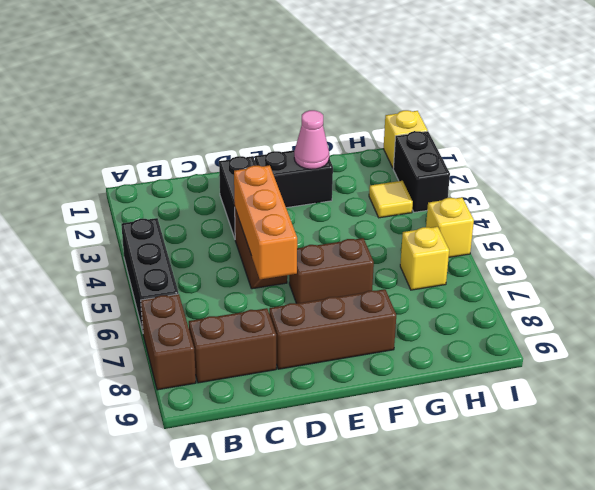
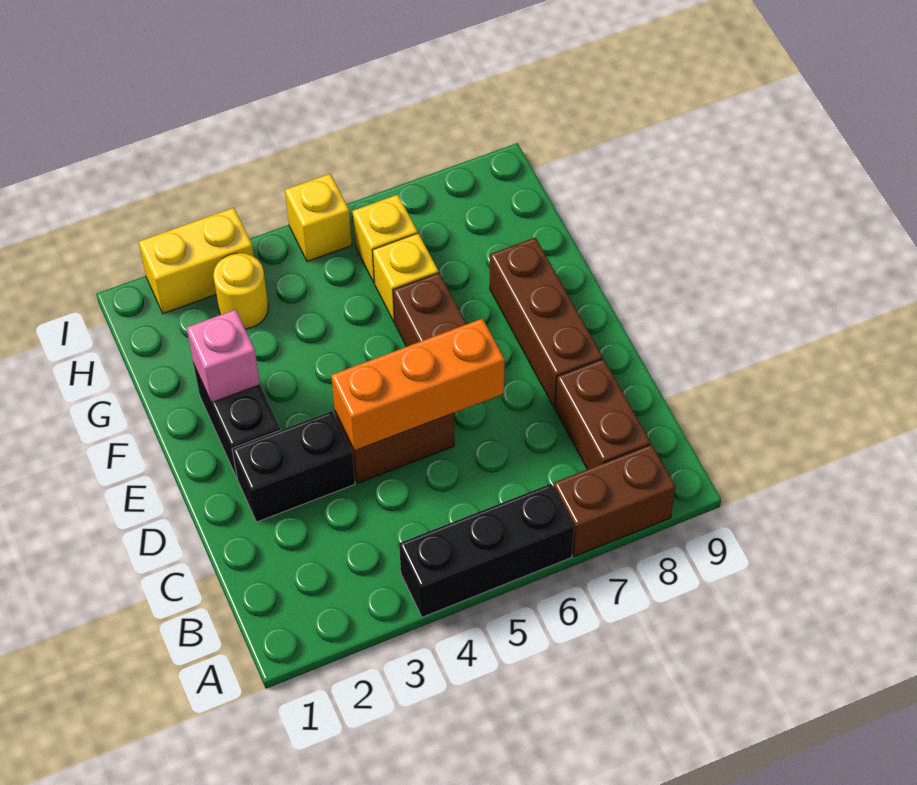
pink cone F2 level 2 -> pink brick F2 level 2
yellow tile H3 level 1 -> yellow round brick H3 level 1
yellow brick I1 level 1 -> yellow brick G6 level 1
black brick I2:I3 level 1 -> yellow brick I2:I3 level 1

